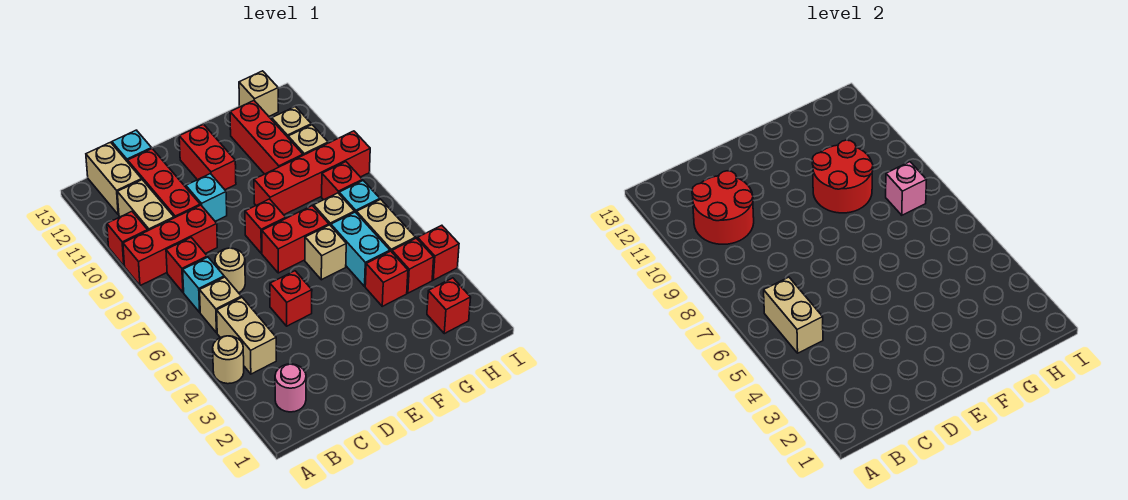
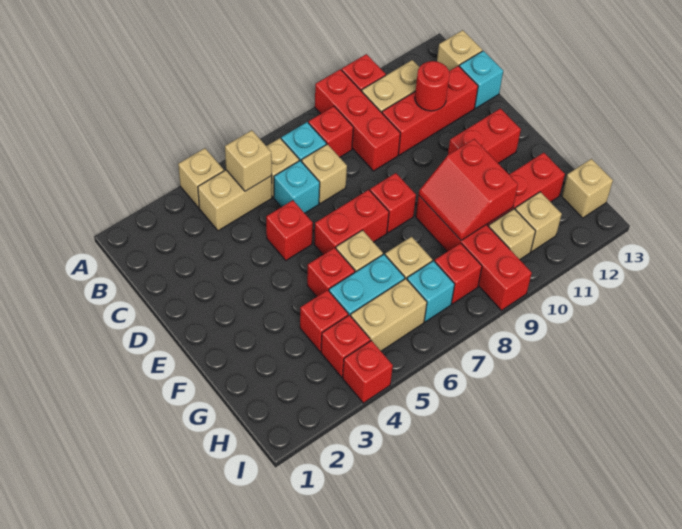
tan round brick A4 level 1 -> tan brick A4 level 1
pink round brick B2 level 1 -> none
tan brick B5:B6 level 2 -> tan brick B5 level 2
red round brick B10:C11 level 2 -> red round brick C11 level 2
tan brick B12:B13 level 1 -> tan brick B13 level 1
tan round brick C7 level 1 -> tan brick C7 level 1
cyan brick D10 level 1 -> cyan brick C6 level 1
red brick E7:F7 level 1 -> red brick E6:E7 level 1
red round brick F9:G10 level 2 -> red slope F9:G10 level 2 top 10
red brick H2 level 1 -> red brick F5 level 1
pink brick H8 level 2 -> none

